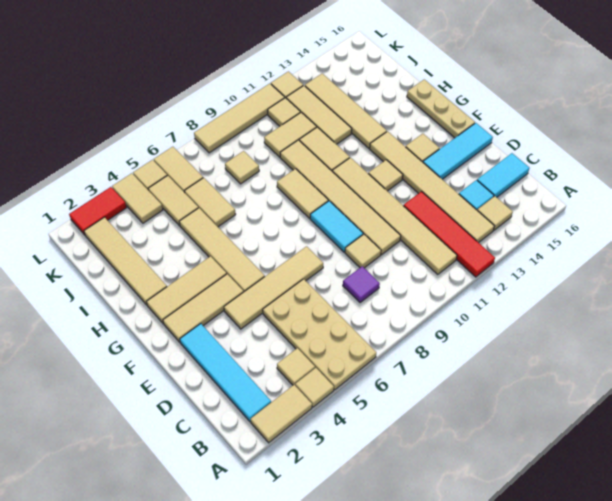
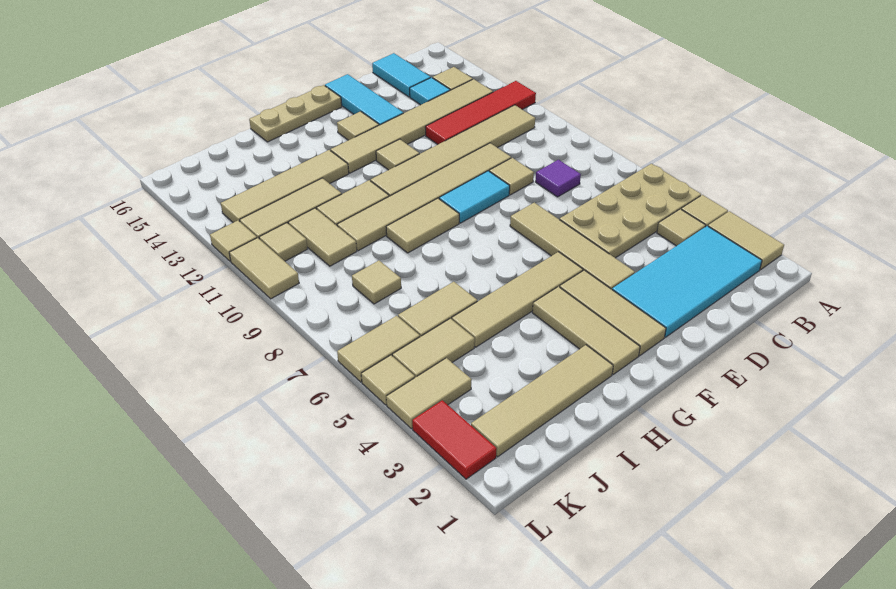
cyan tile B2:E2 level 1 -> cyan tile B2:E3 level 1
tan tile L8:L11 level 1 -> tan tile L10:L11 level 1

